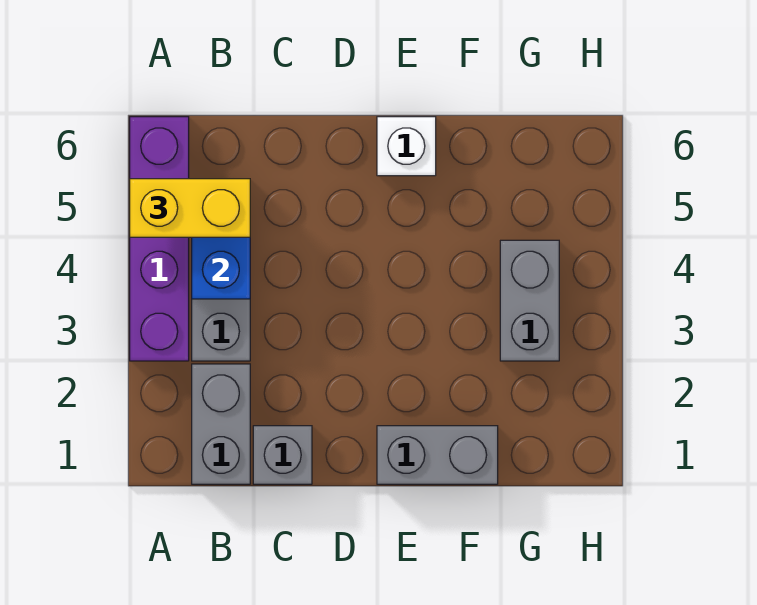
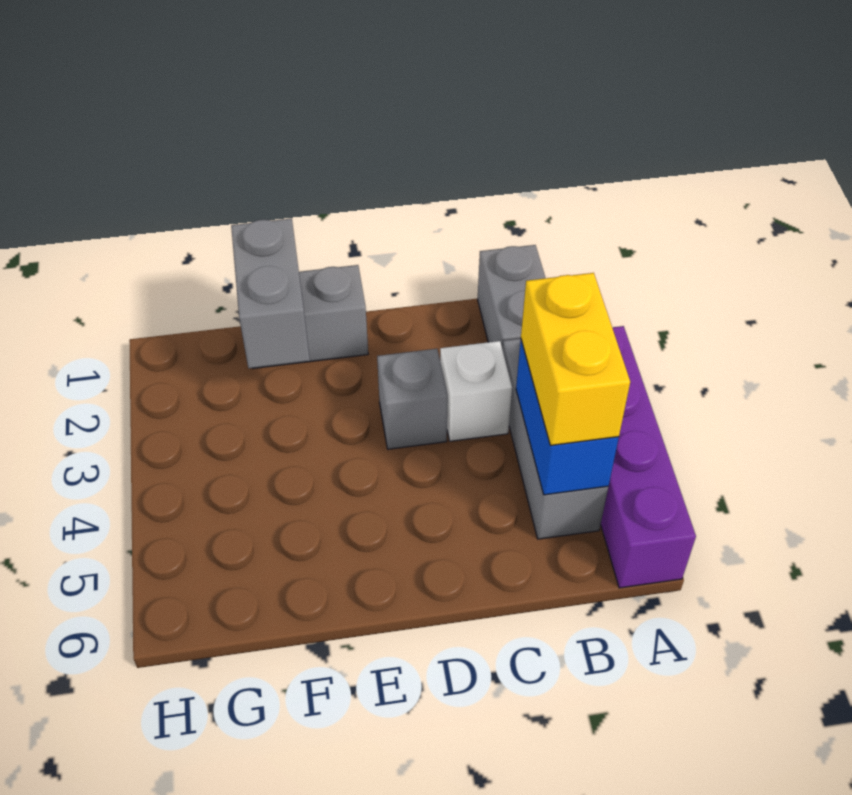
yellow brick A5:B5 level 3 -> yellow brick B4:B5 level 3
grey brick C1 level 1 -> grey brick D3 level 1
white brick E6 level 1 -> white brick C3 level 1
grey brick G3:G4 level 1 -> grey brick F1:F2 level 2

